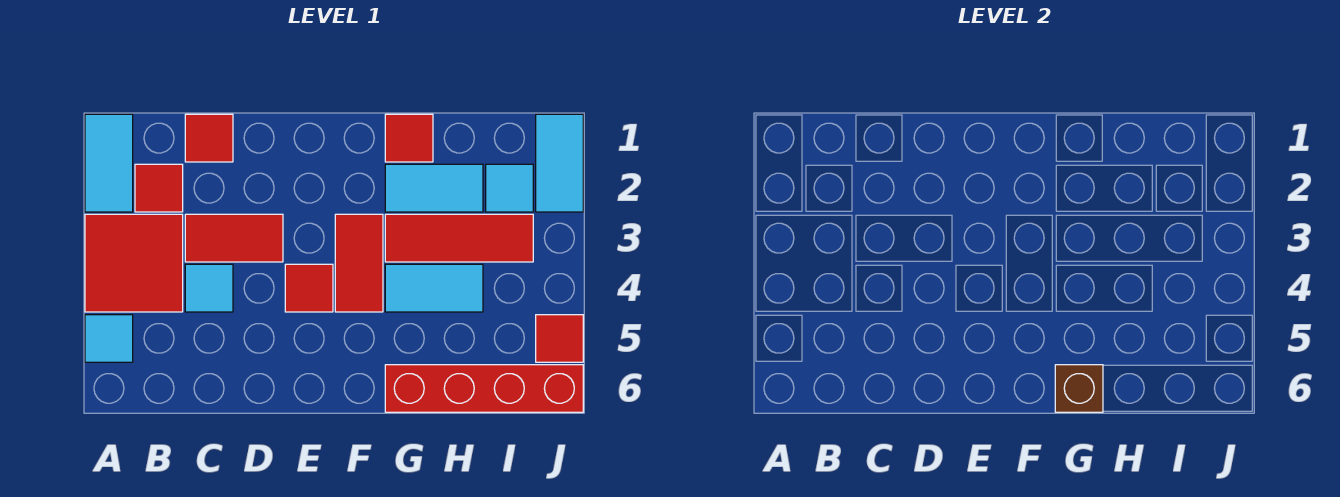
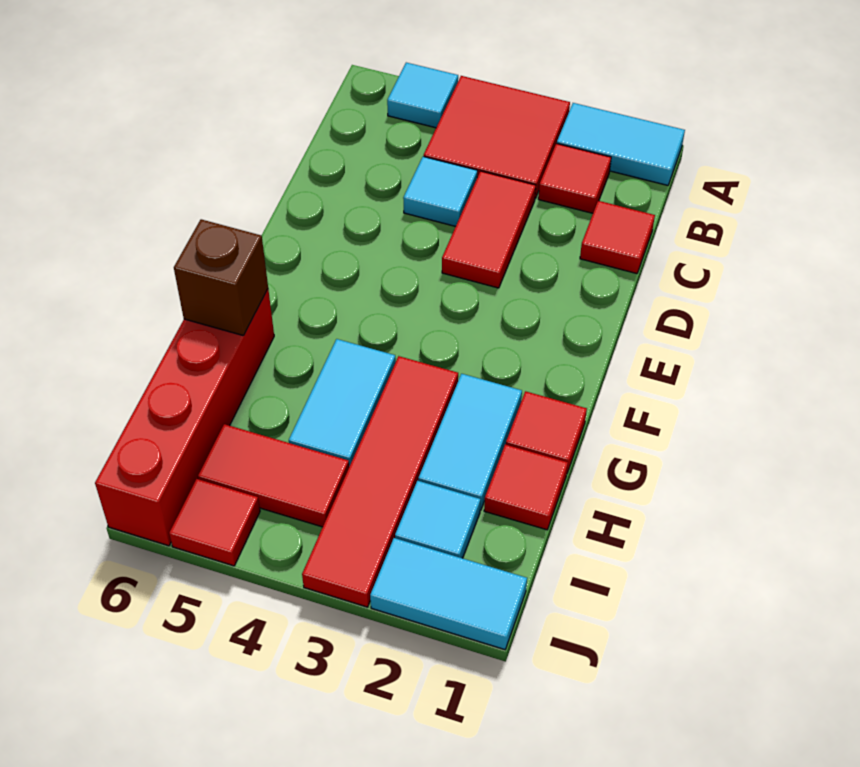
red tile E4 level 1 -> red tile H1 level 1
red tile F3:F4 level 1 -> red tile I4:I5 level 1
red tile G3:I3 level 1 -> red tile G3:J3 level 1

